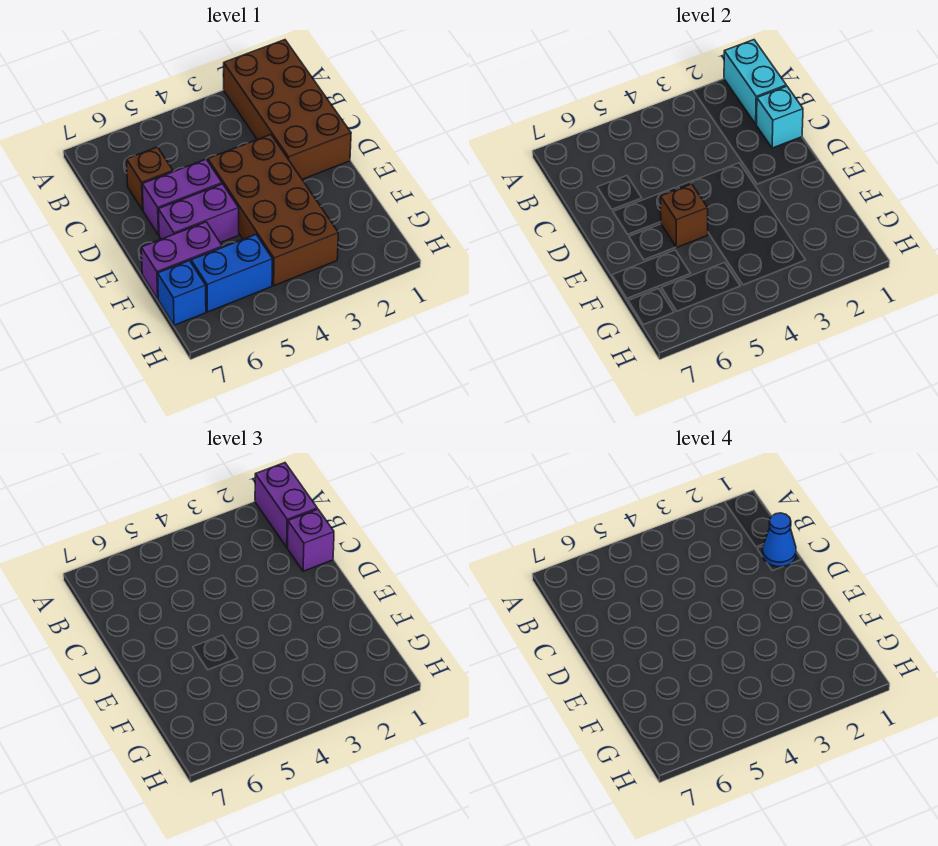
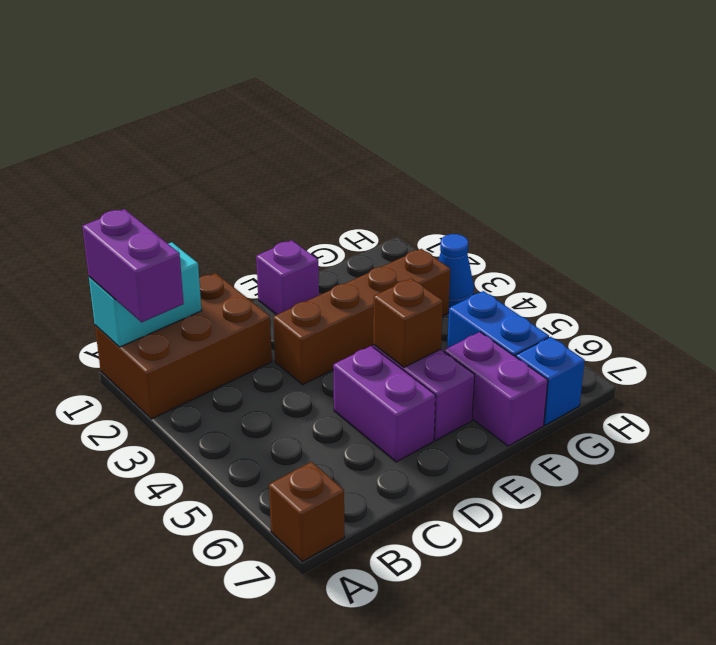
brown brick A1:D2 level 1 -> brown brick A1:C2 level 1
purple brick A1:B1 level 3 -> purple brick A1:A2 level 3
cyan brick C1 level 2 -> none
purple brick C1 level 3 -> purple brick E1 level 1
blue cone C1 level 4 -> blue cone H3 level 1
brown brick C6 level 1 -> brown brick A7 level 1
brown brick D3:G4 level 1 -> brown brick D3:G3 level 1

